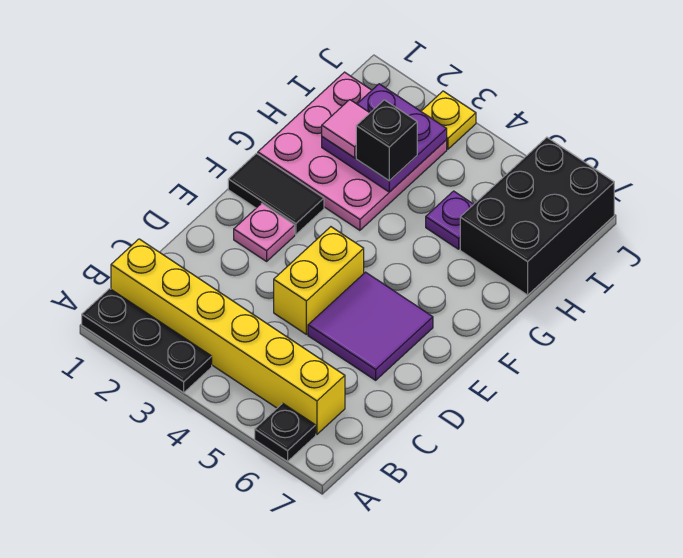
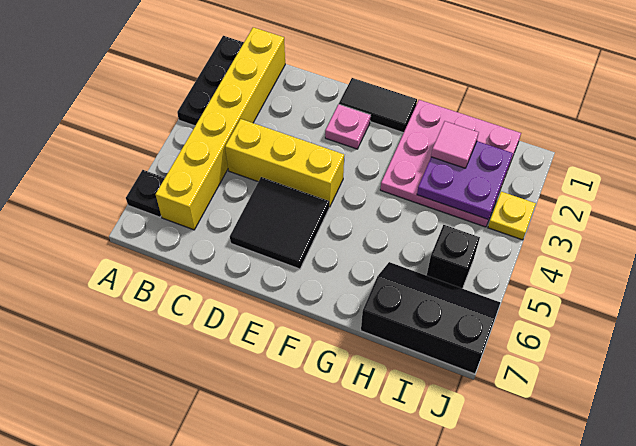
yellow brick D4:E4 level 1 -> yellow brick C4:E4 level 1
purple tile D5:E6 level 1 -> black tile D5:E6 level 1
black tile F1:F2 level 1 -> black tile E1:F1 level 1
black brick H3 level 3 -> black brick I5 level 1
purple plate H5 level 1 -> none
black brick H6:J7 level 1 -> black slope H6:J7 level 1 top 7

